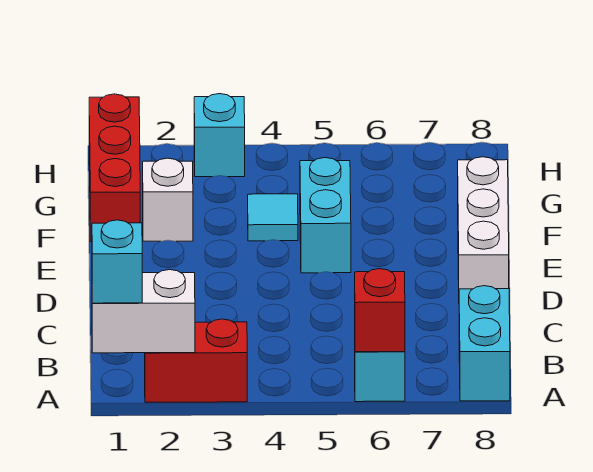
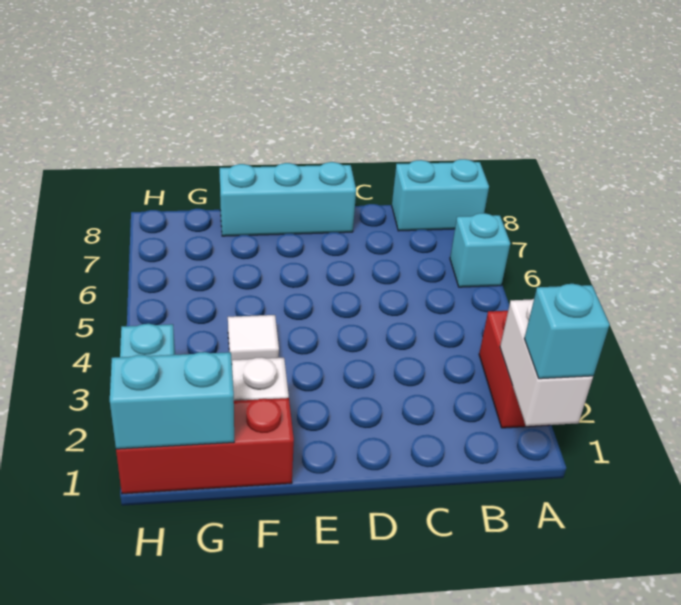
red brick A6 level 2 -> none
white brick D8:F8 level 1 -> cyan brick D8:F8 level 1
cyan brick E5:F5 level 1 -> cyan brick G1:H1 level 2
cyan tile F4 level 1 -> white tile F4 level 1

